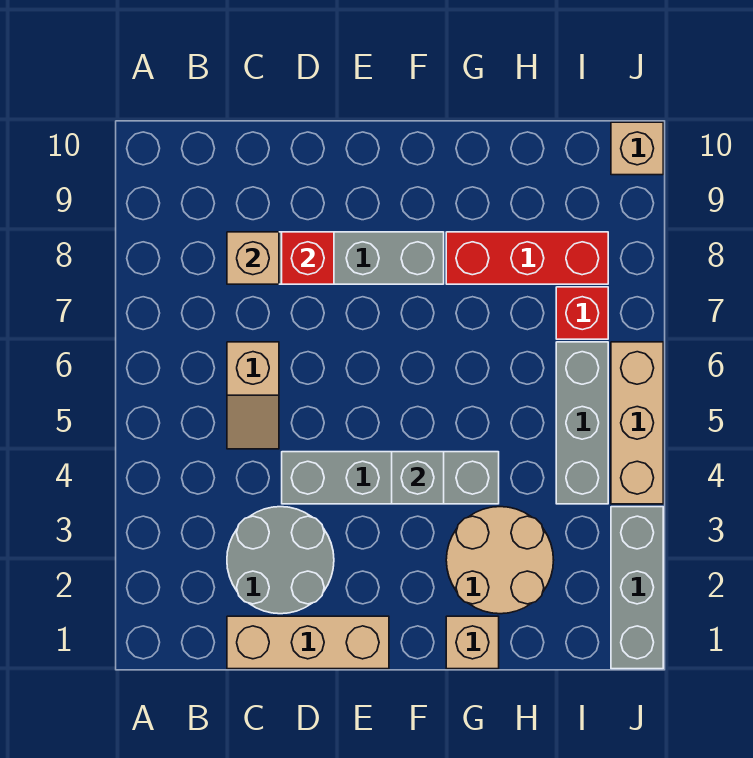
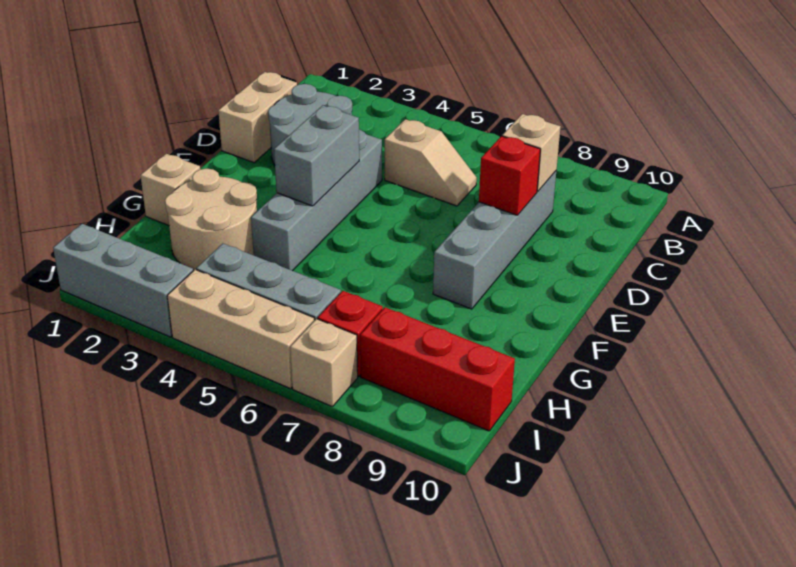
tan brick C1:E1 level 1 -> tan brick C1:D1 level 1
tan slope C5:C6 level 1 top 6 -> tan slope C5:C6 level 1 top 5
grey brick F4 level 2 -> grey brick E4:F4 level 2
red brick G8:I8 level 1 -> red brick I8:I10 level 1
tan brick J10 level 1 -> tan brick J7 level 1

